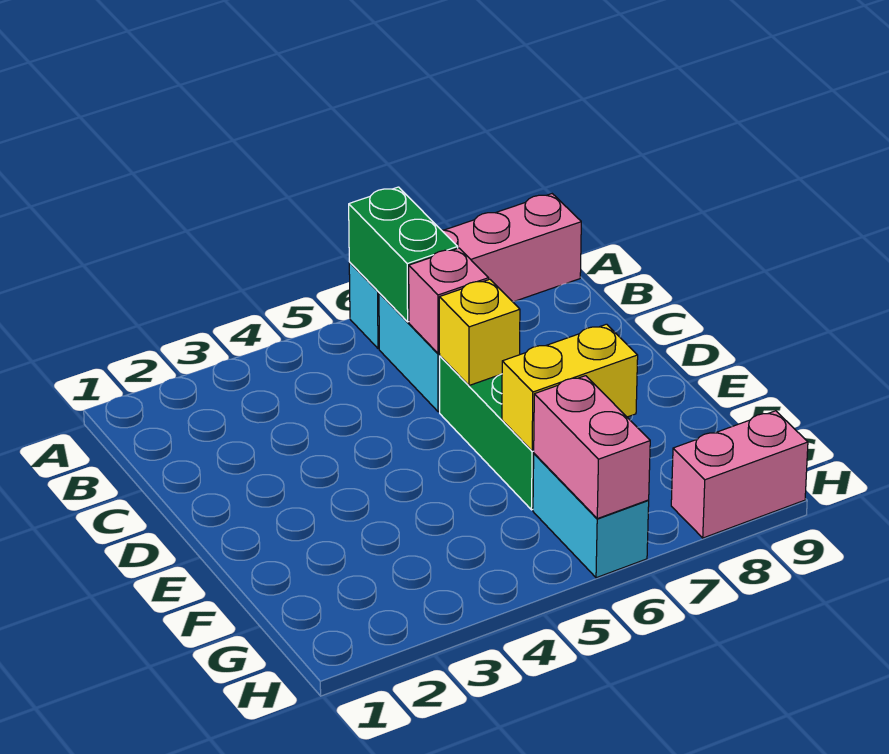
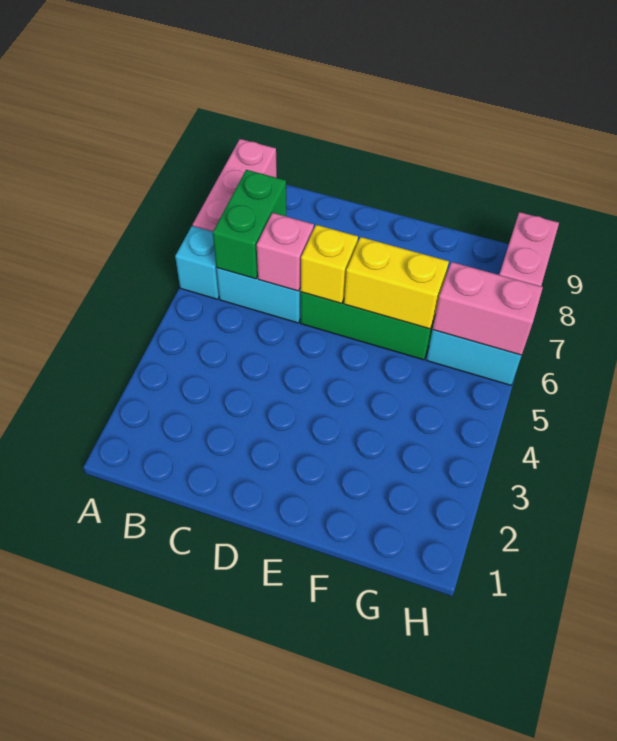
green brick A6:B6 level 2 -> green brick B6:B7 level 2
yellow brick F6:F7 level 2 -> yellow brick E6:F6 level 2

